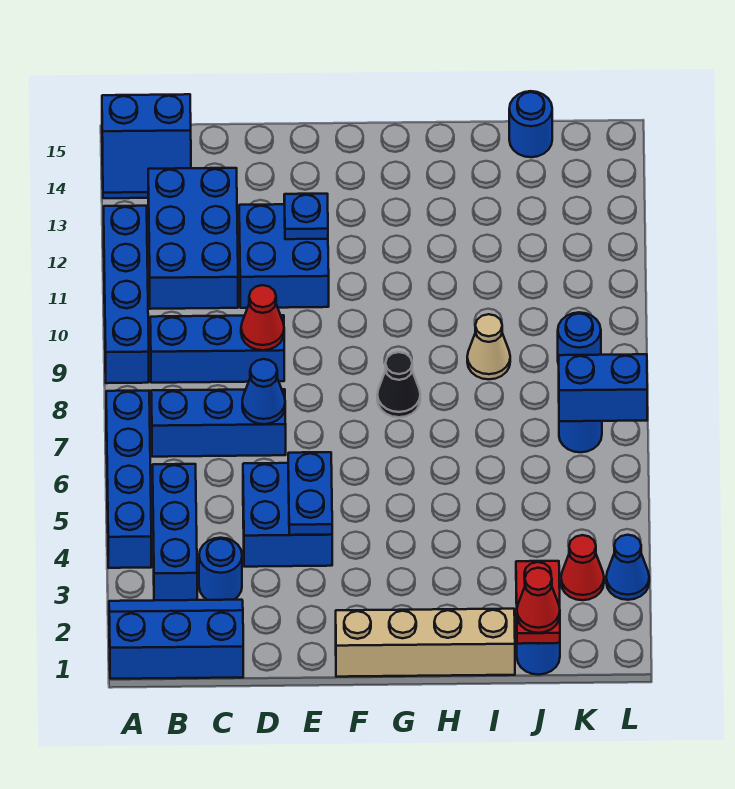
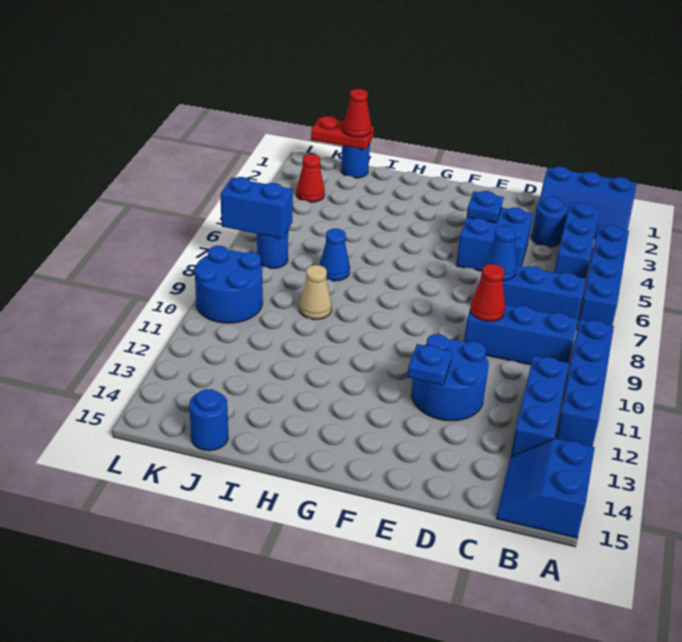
blue slope A14:B15 level 1 top 15 -> blue slope A14:B15 level 1 top A
blue brick B11:C13 level 1 -> blue brick B11:B13 level 1
blue brick D11:E12 level 1 -> blue round brick D11:E12 level 1
blue plate E4:E5 level 2 -> blue plate E4 level 2
tan brick F1:I1 level 1 -> none
black cone G8 level 1 -> none
red plate J1:J2 level 2 -> red plate J1:K1 level 2
blue round brick K9 level 1 -> blue round brick K9:L10 level 1
blue cone L3 level 1 -> blue cone I7 level 1

